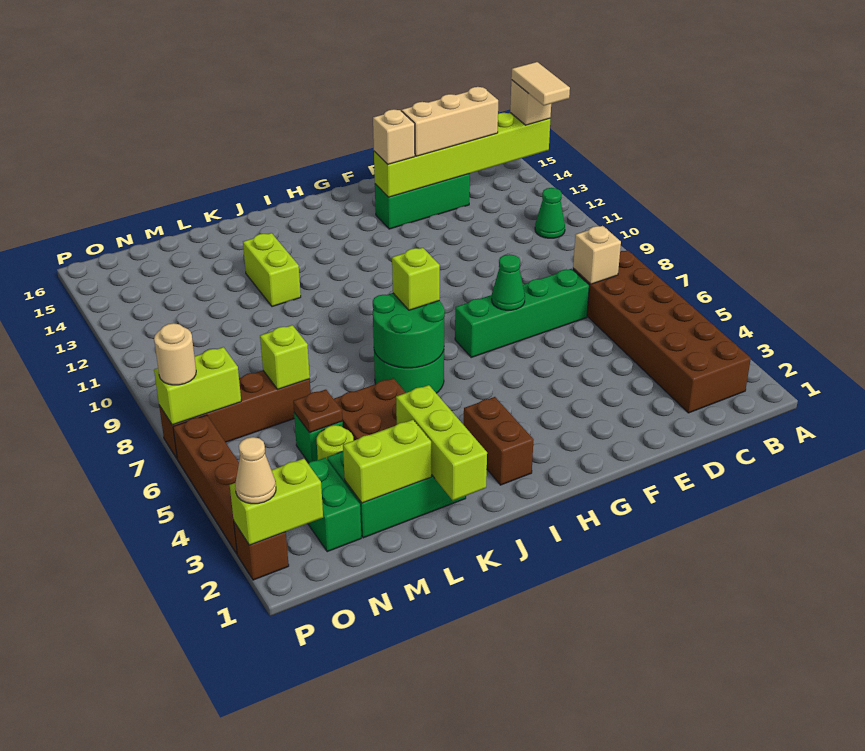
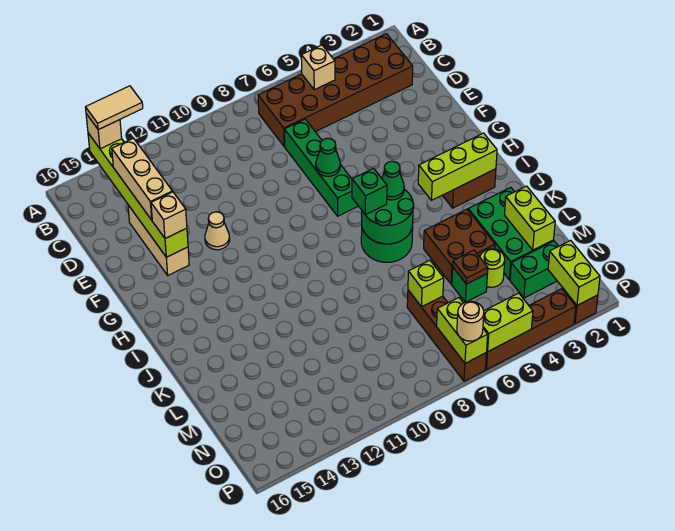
green cone B11 level 1 -> green cone I6 level 3
tan brick C7 level 2 -> tan brick B5 level 2
green brick D14:F14 level 1 -> tan brick D14:F14 level 1
lime brick I7 level 3 -> green brick I7 level 3
lime brick K1:K3 level 2 -> lime brick I2:I4 level 2
lime brick K12:K13 level 1 -> lime brick P5:P6 level 2
tan cone P2 level 3 -> tan cone F12 level 1

